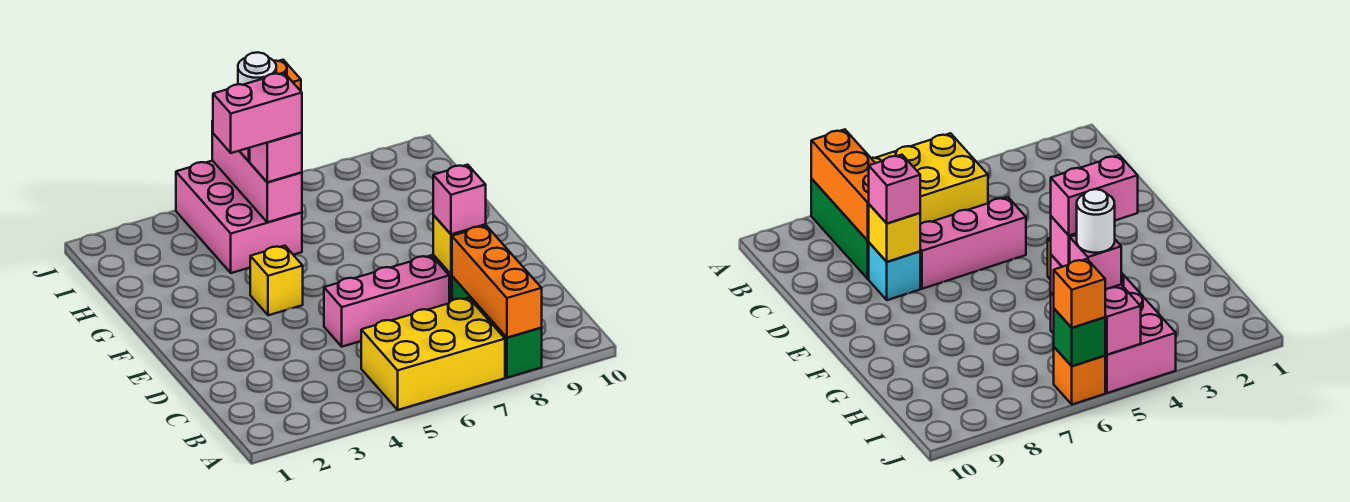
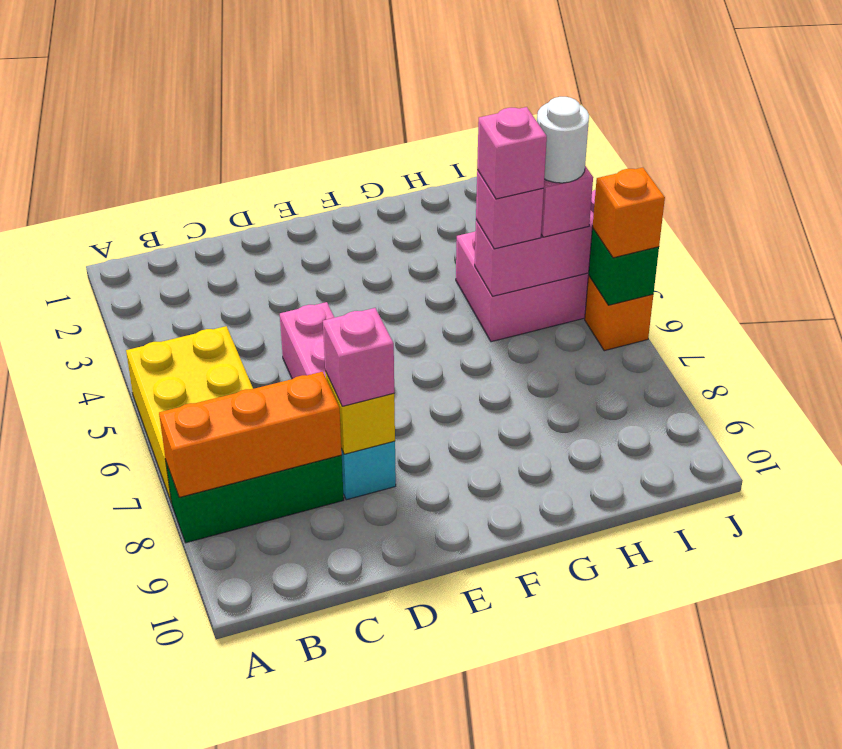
yellow brick F4 level 1 -> none
pink brick H4:H5 level 4 -> pink brick H5 level 4

